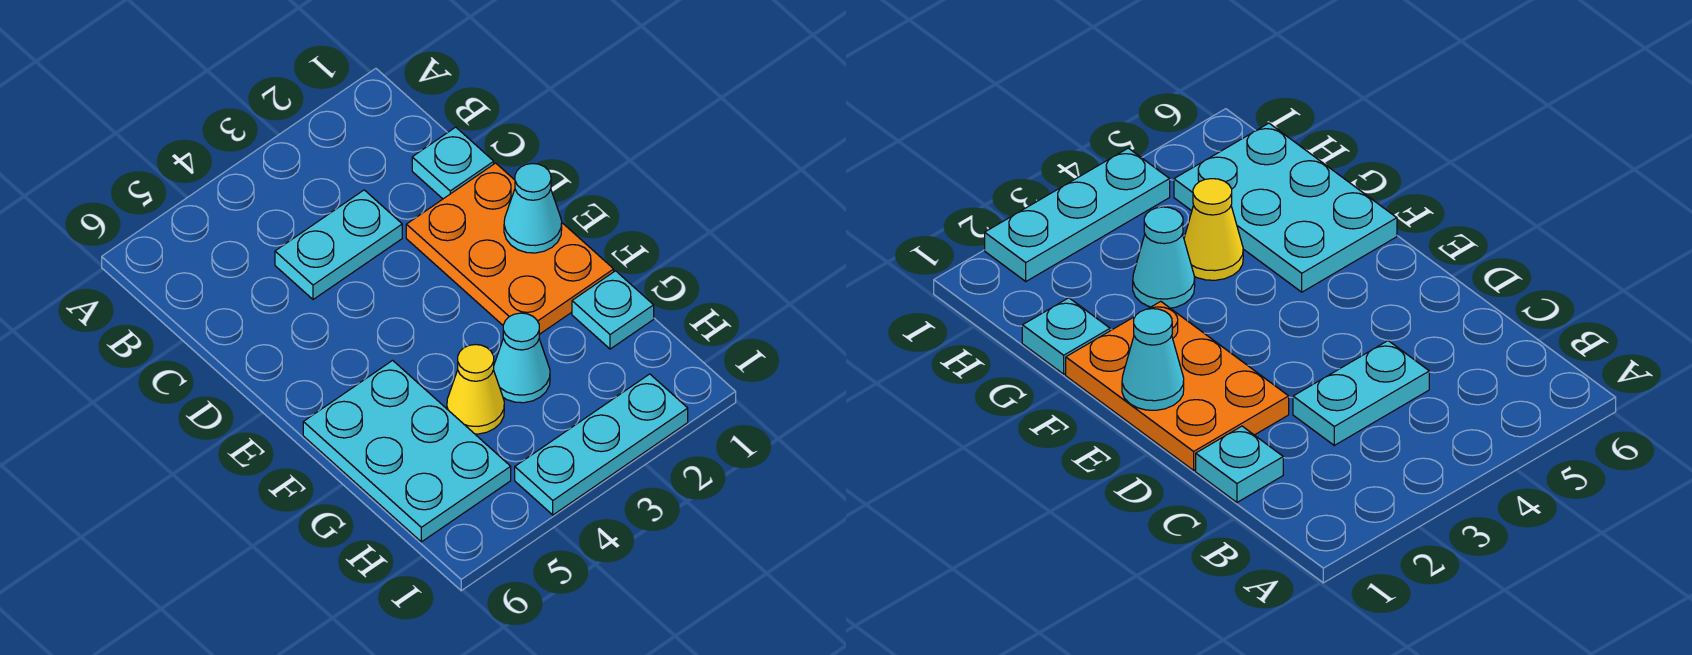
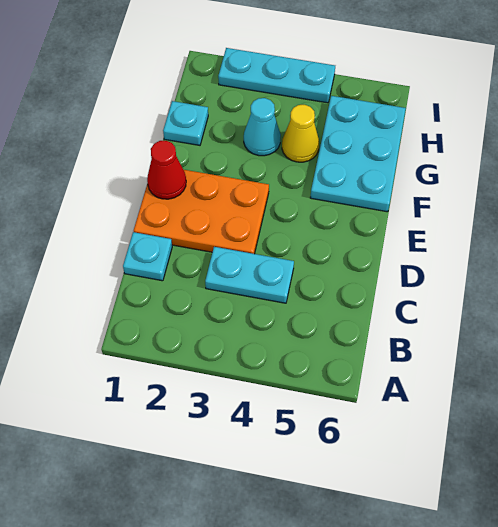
orange plate D1:F2 level 1 -> orange plate D1:E3 level 1
cyan cone E1 level 2 -> red cone E1 level 2

